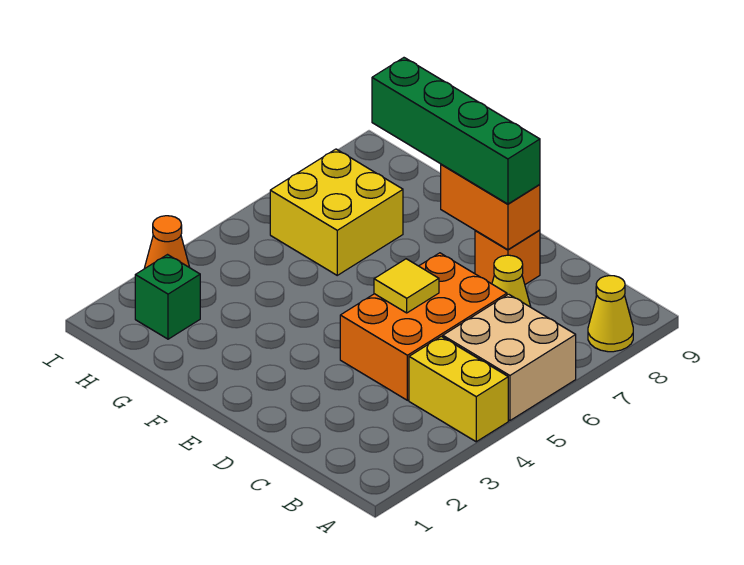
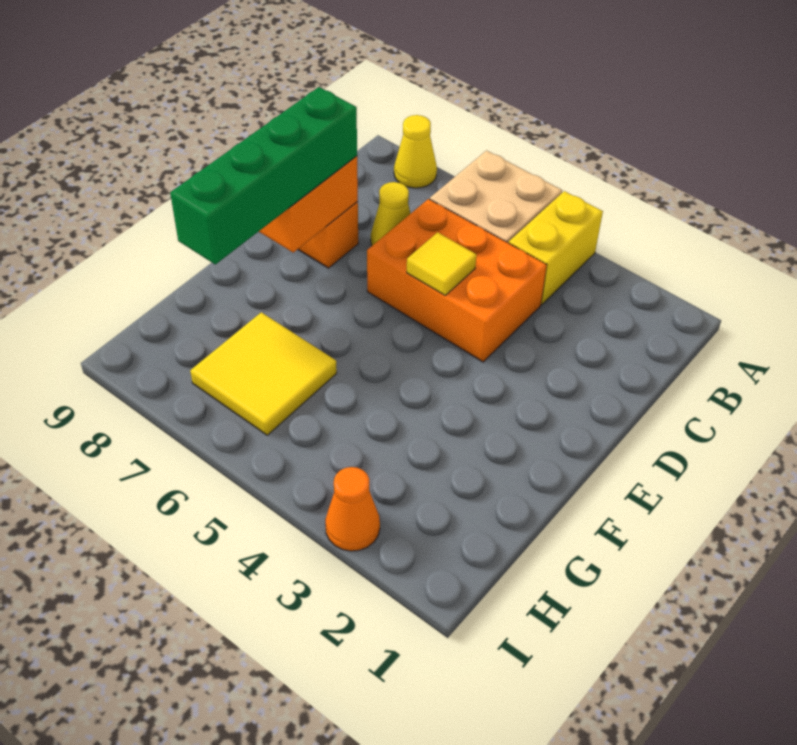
yellow brick G6:H7 level 1 -> yellow tile G6:H7 level 1
green brick H2 level 1 -> none

